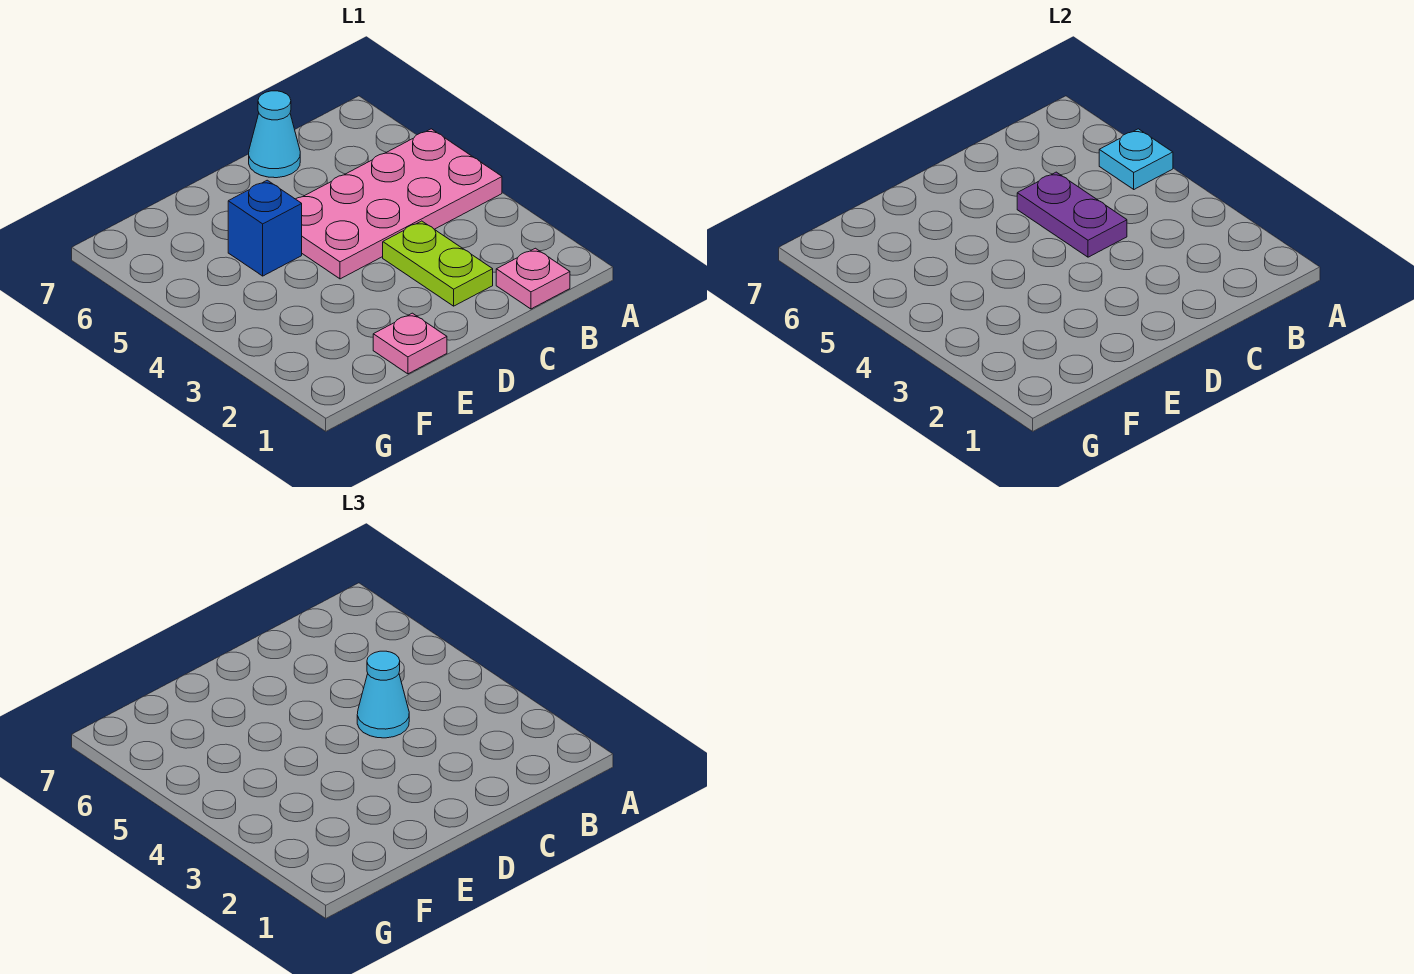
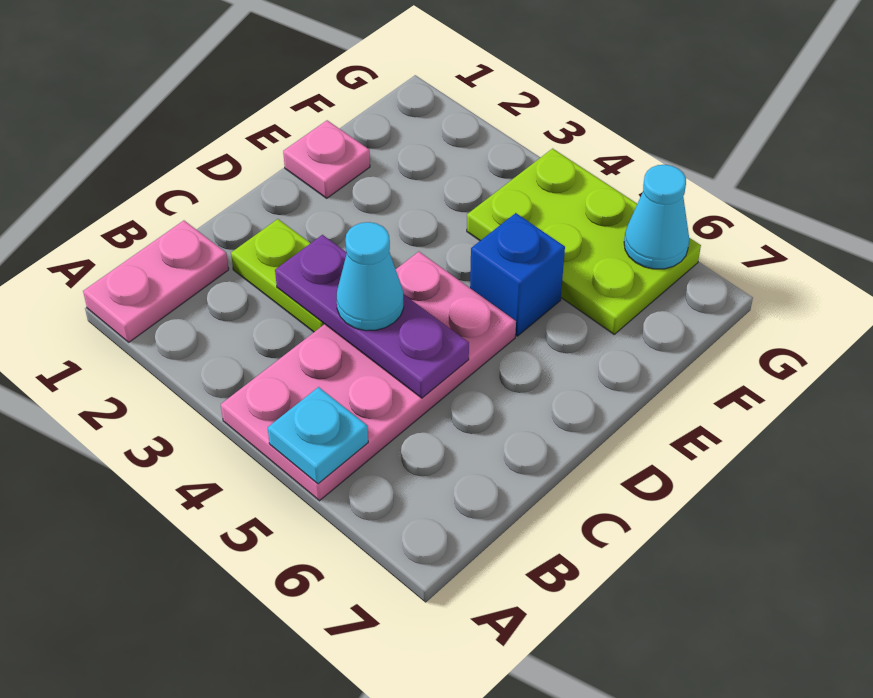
pink plate B1 level 1 -> pink plate A1:B1 level 1
purple plate C4:C5 level 2 -> purple plate C3:C5 level 2
cyan cone C7 level 1 -> cyan cone G6 level 2
none -> lime plate F4:G6 level 1

